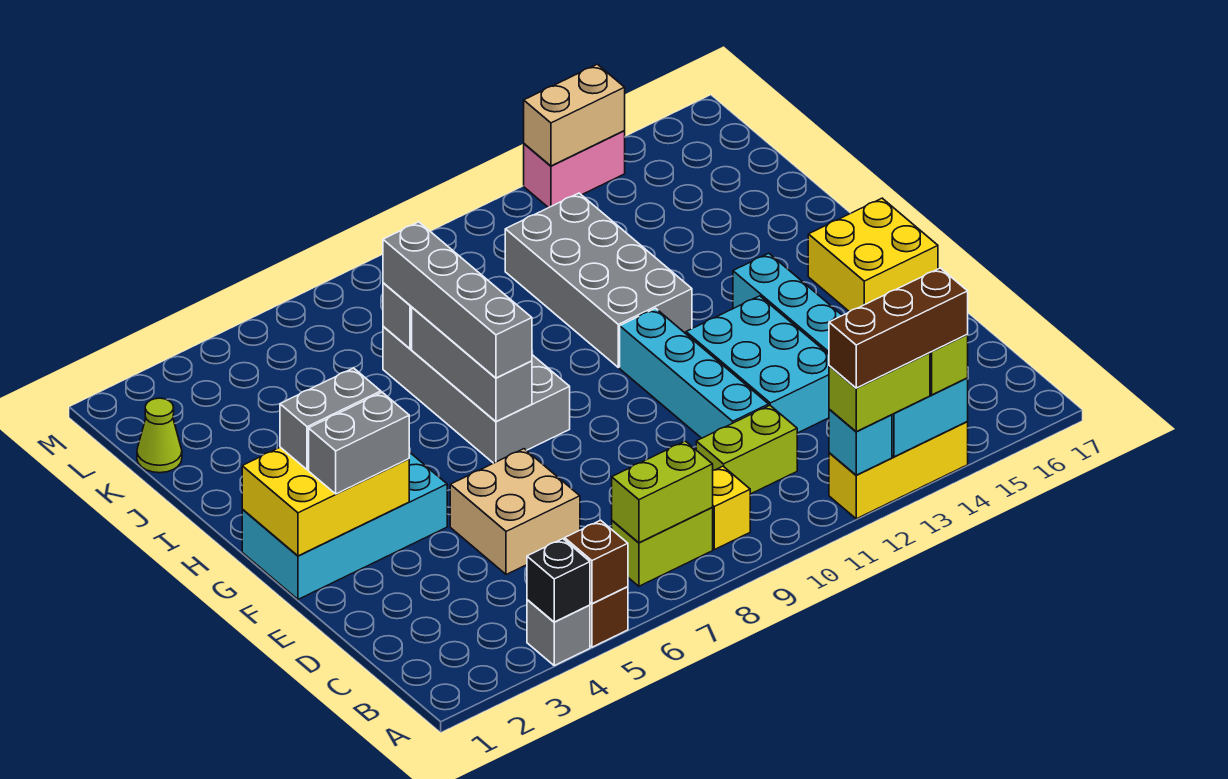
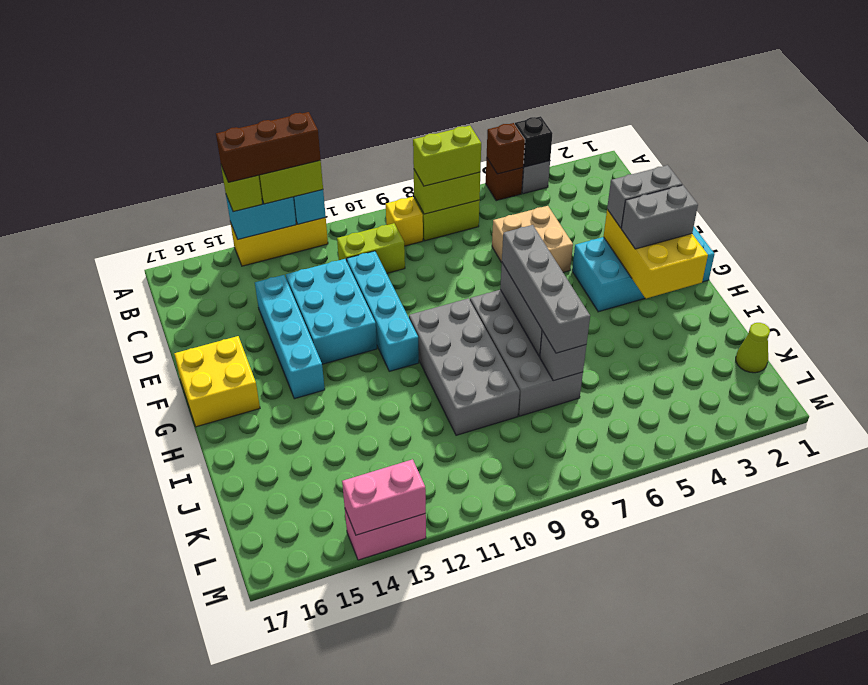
none -> lime brick B7:B8 level 3
yellow brick F1:G3 level 2 -> yellow brick F2:H3 level 2
grey brick H11:K12 level 1 -> grey brick G9:J10 level 1
tan brick M13:M14 level 2 -> pink brick M13:M14 level 2

